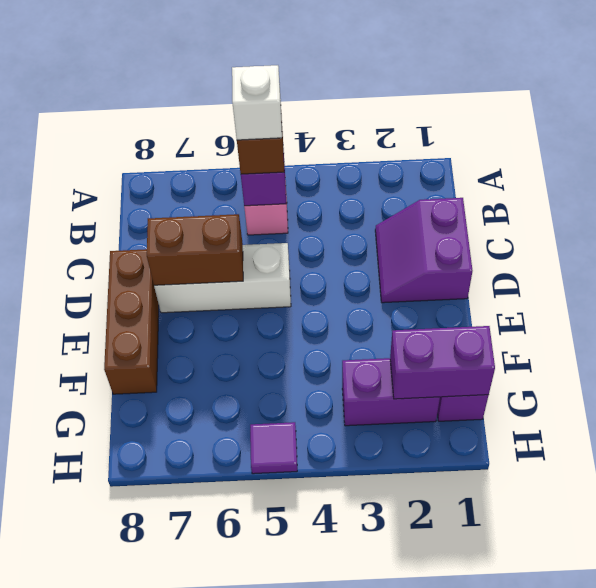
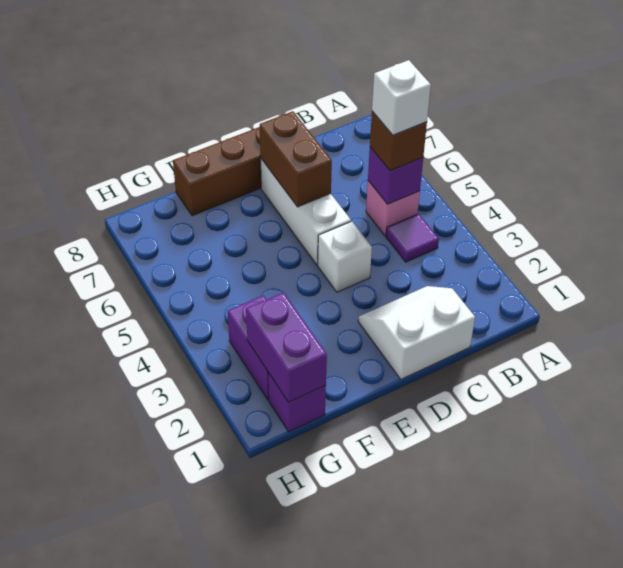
purple slope C1:D2 level 1 top 1 -> white slope C1:D2 level 1 top 1
none -> white brick D4 level 1
purple tile H5 level 1 -> purple tile B4 level 1

